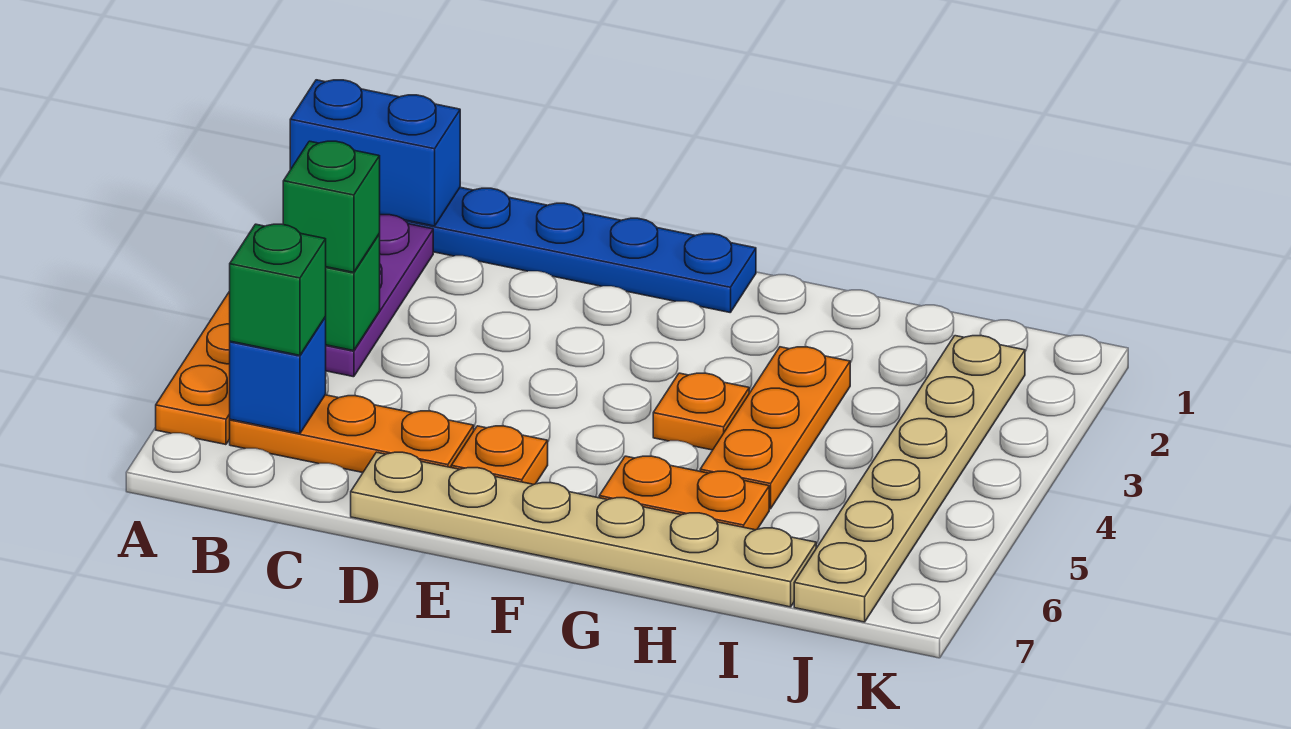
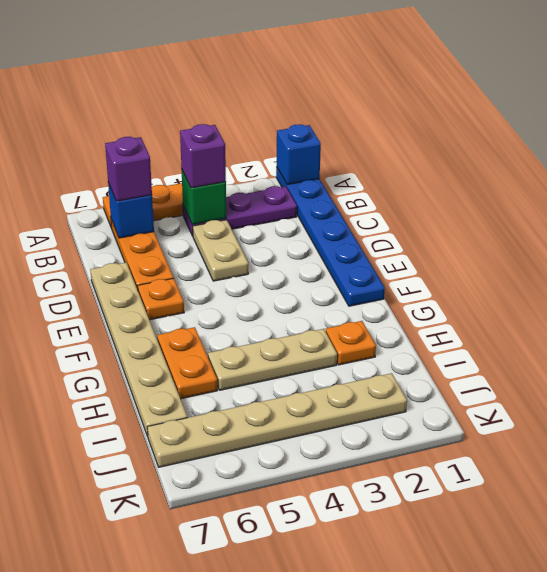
blue brick A1:B1 level 2 -> blue brick A1 level 2
green brick B4 level 3 -> purple brick B4 level 3
green brick B6 level 3 -> purple brick B6 level 3
none -> tan plate C4:D4 level 1
orange plate G4 level 1 -> orange plate H2 level 1
orange plate H3:H5 level 1 -> tan plate H3:H5 level 1

